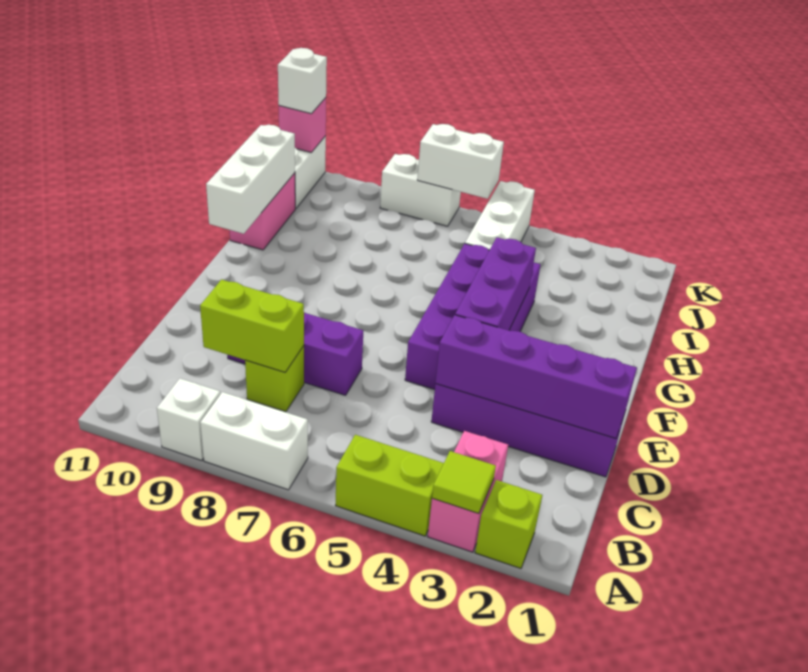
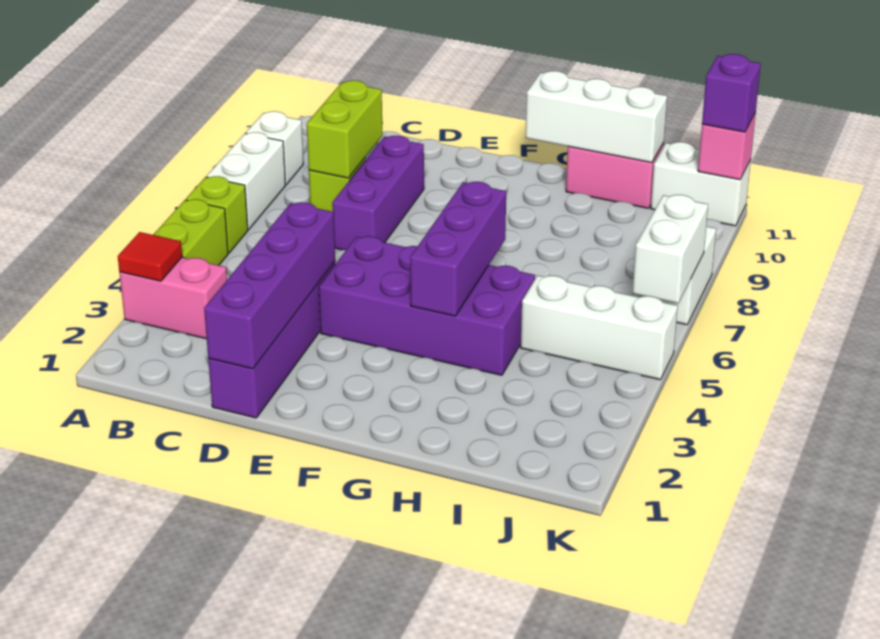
lime brick A2 level 1 -> lime brick A6 level 1
lime tile A3 level 2 -> red tile A3 level 2
purple brick E4:G4 level 2 -> purple brick G4:G6 level 2
white brick K11 level 3 -> purple brick K11 level 3

